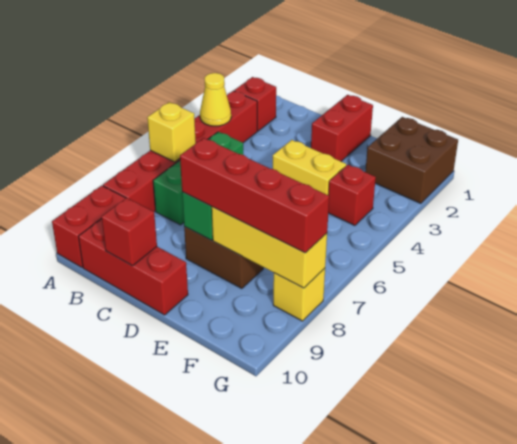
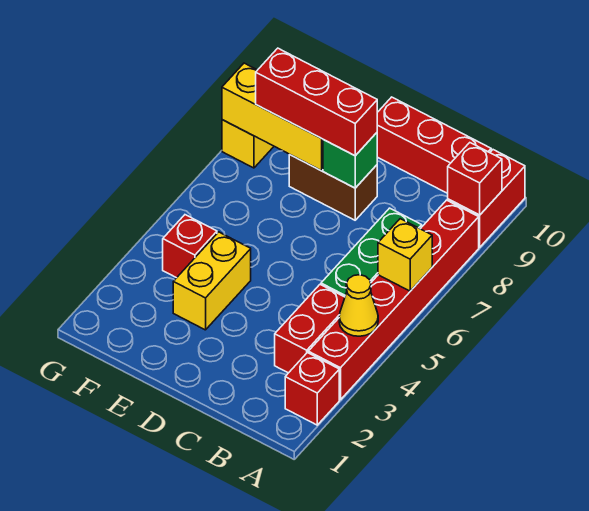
red brick C10 level 2 -> red brick A9 level 2
red brick D1:D2 level 1 -> red brick B3:B4 level 1
yellow brick D4:E4 level 1 -> yellow brick E3:E4 level 1
red brick D8:G8 level 3 -> red brick D8:F8 level 3
brown brick F1:G2 level 1 -> none

